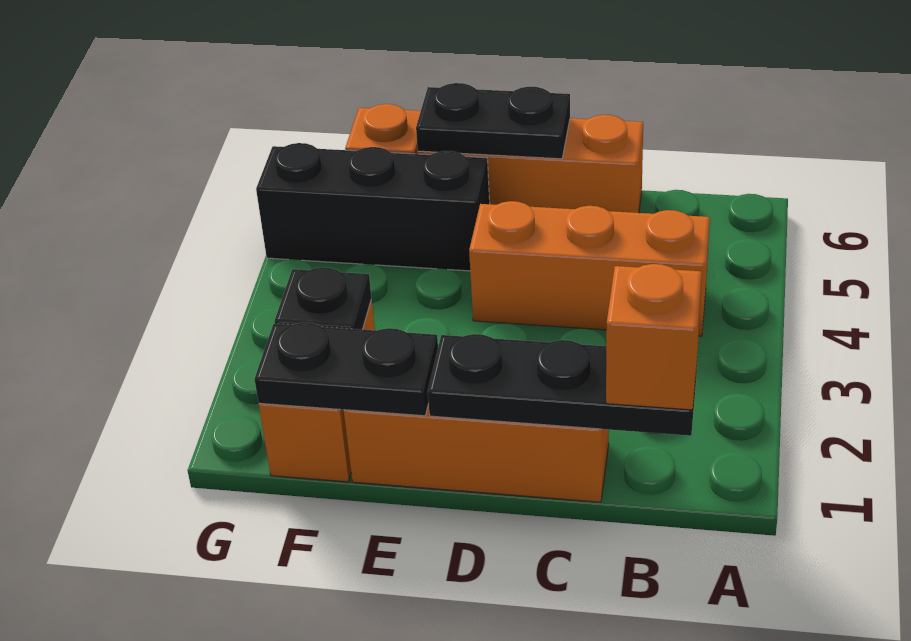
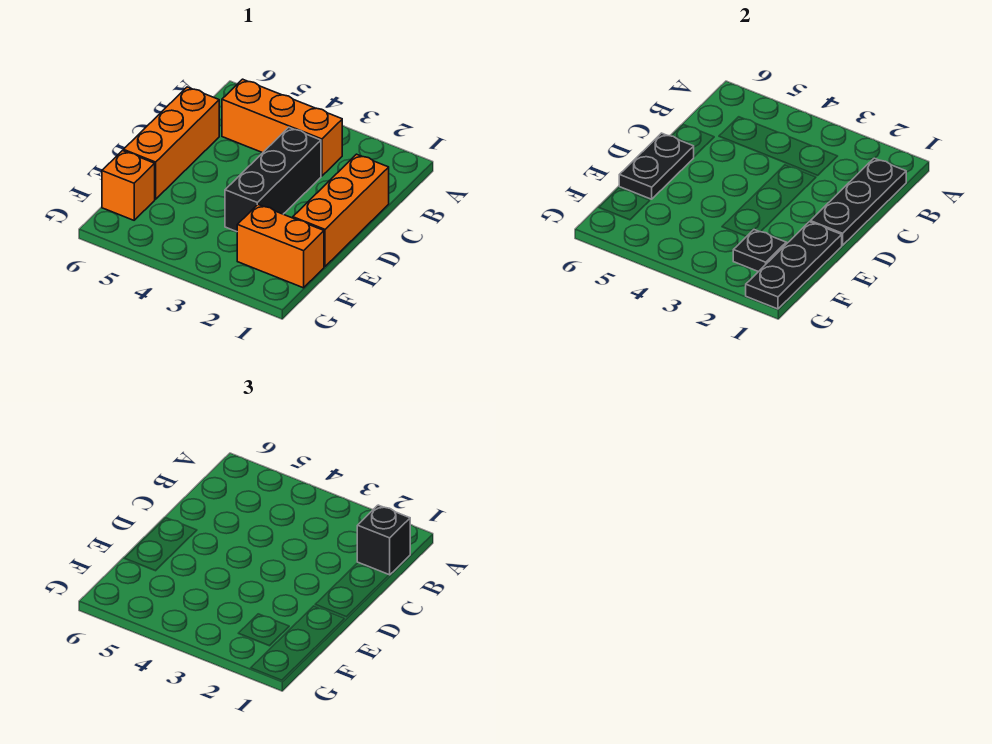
orange brick B1 level 3 -> black brick B1 level 3
orange brick B4:D4 level 1 -> orange brick B3:B5 level 1
black plate E1:F1 level 2 -> black plate E1:G1 level 2
black brick E5:G5 level 1 -> black brick C3:E3 level 1

